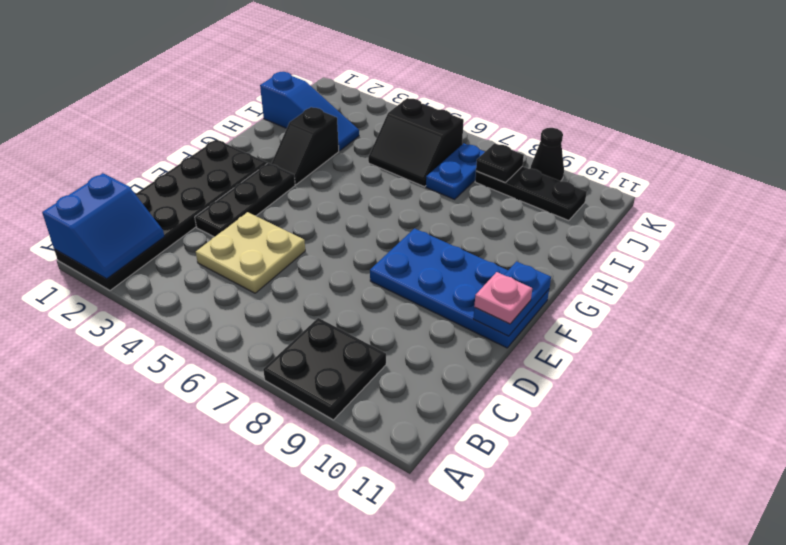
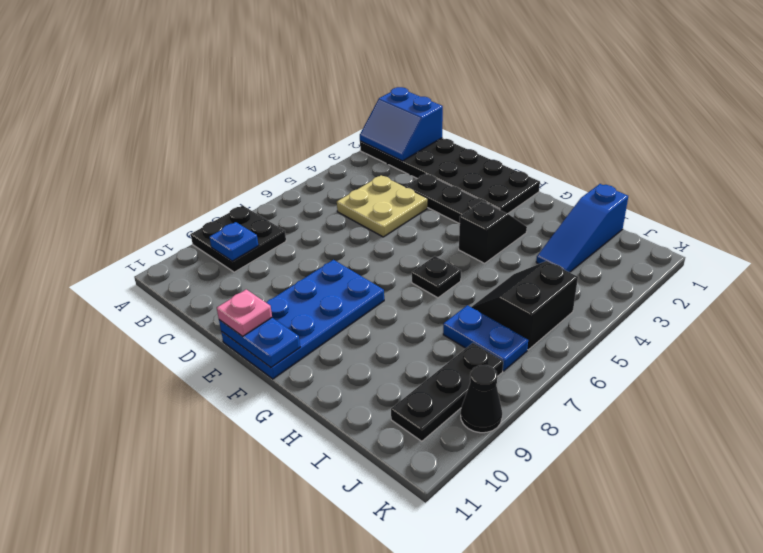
none -> blue plate B9 level 2
black slope G3:H3 level 1 top H -> black slope G3:G4 level 1 top 4
black plate J8 level 2 -> black plate G6 level 1

